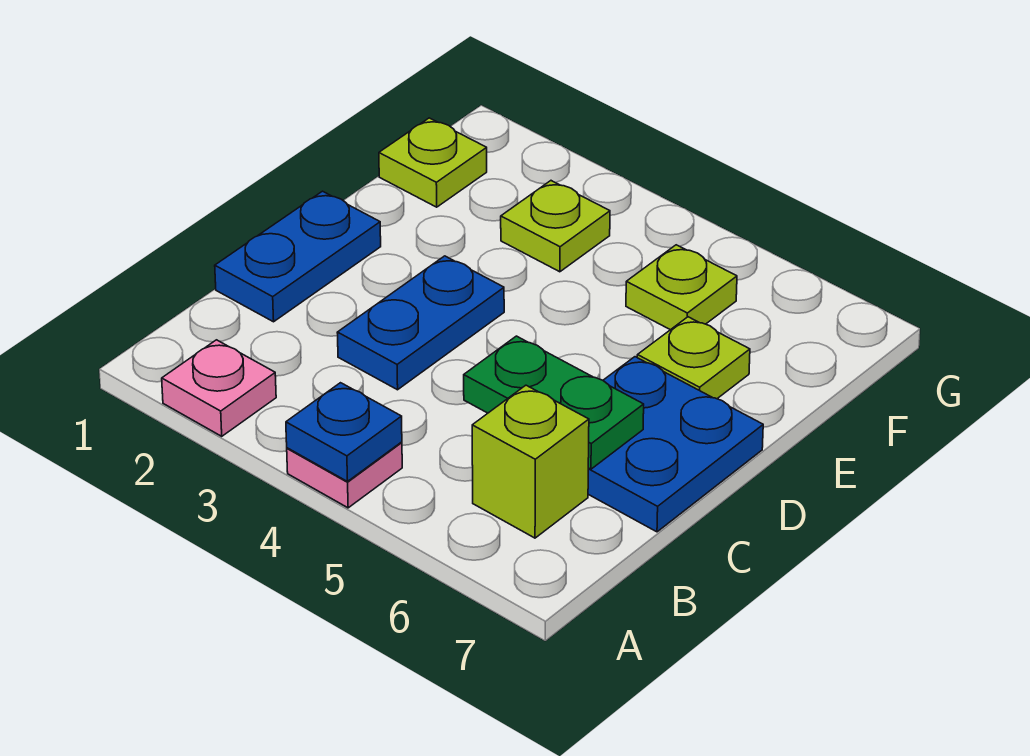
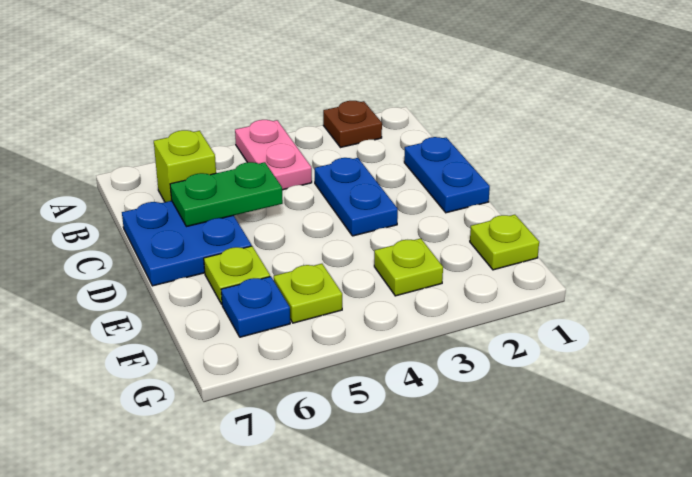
pink plate A2 level 1 -> brown plate A2 level 1
pink plate A4 level 1 -> pink plate A4:B4 level 1
blue plate A4 level 2 -> blue plate F6 level 1

